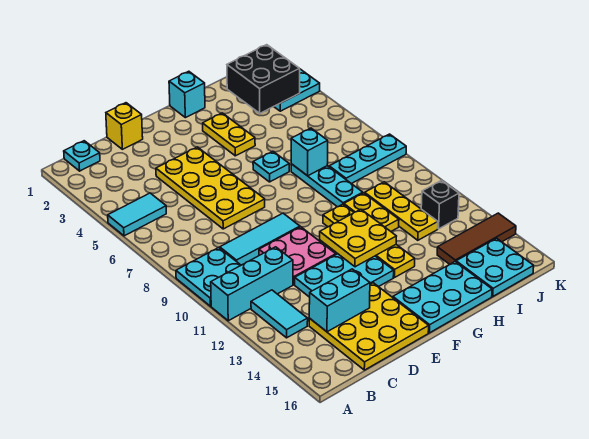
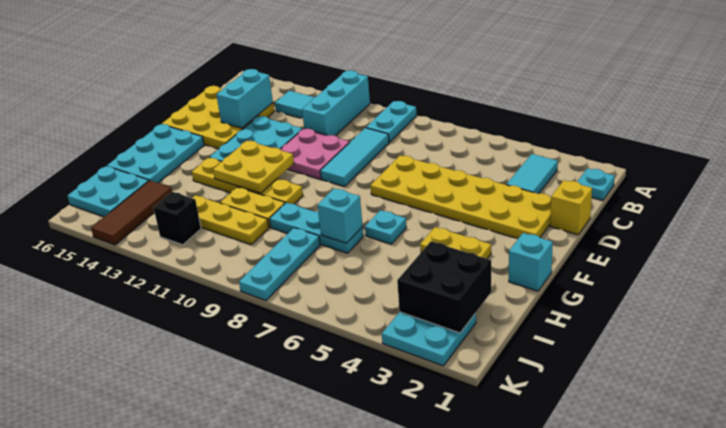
cyan tile A5:B5 level 1 -> cyan tile B3:C3 level 1
cyan plate A9:B10 level 1 -> cyan plate A9:B9 level 1
yellow plate D4:E7 level 1 -> yellow plate D2:E7 level 1

